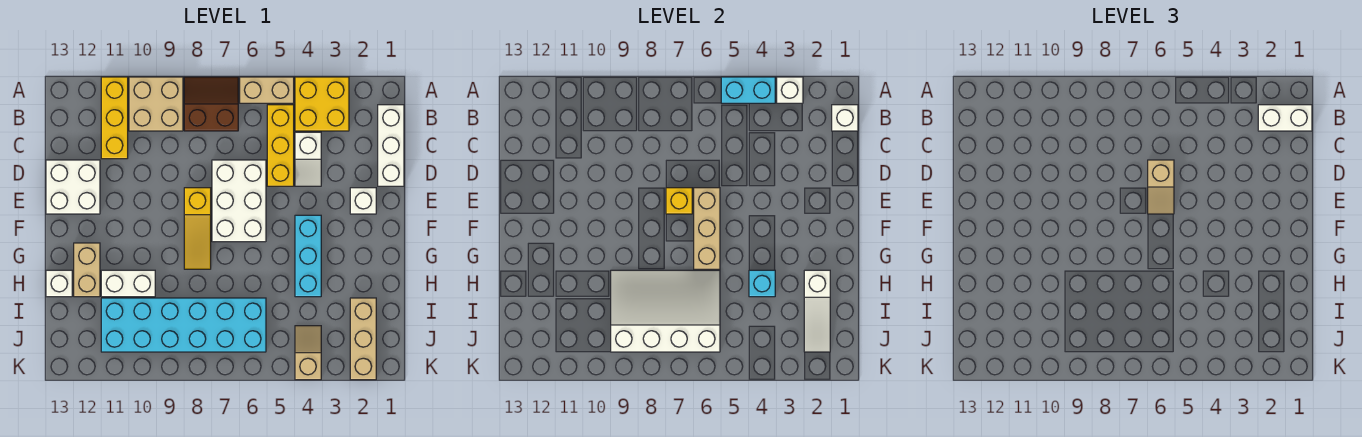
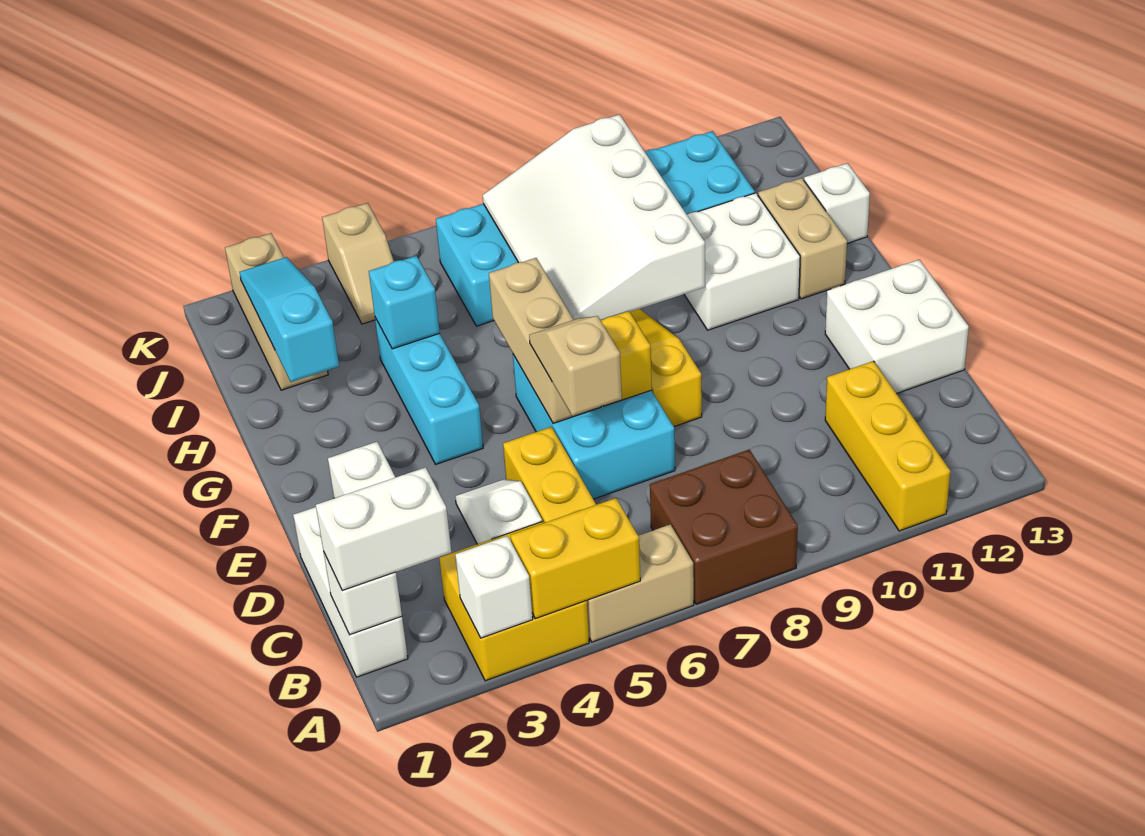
cyan brick A4:A5 level 2 -> yellow brick A4:A5 level 2
brown slope A7:B8 level 1 top B -> brown brick A7:B8 level 1
tan brick A9:B10 level 1 -> none
white brick D6:F7 level 1 -> cyan brick D6:F7 level 1
white slope H2:J2 level 2 top H -> cyan slope H2:J2 level 2 top H
white slope H6:J9 level 2 top J -> white slope G7:J9 level 2 top 9
white brick H10:H11 level 1 -> white brick G10:H11 level 1

